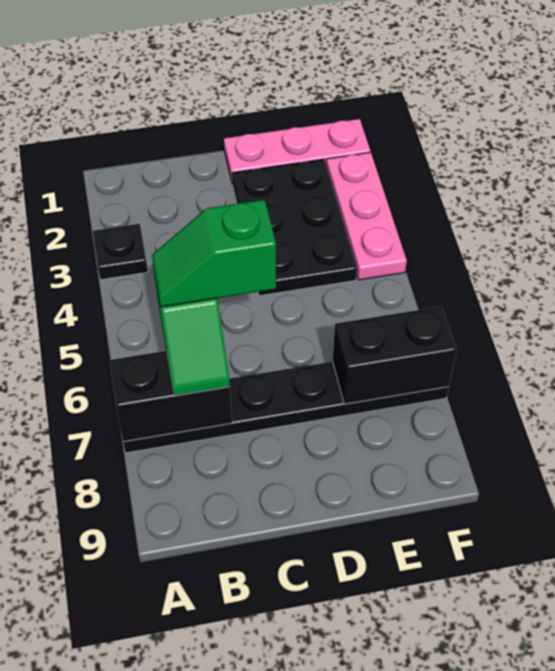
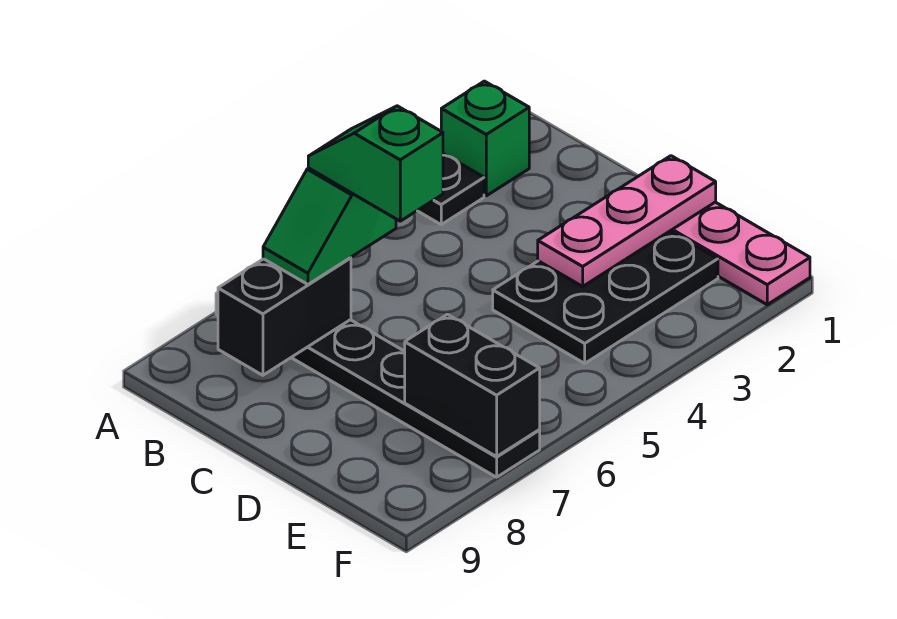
none -> green brick A2 level 1
black brick A7:B7 level 2 -> black brick B7:B8 level 2
pink plate F2:F4 level 1 -> pink plate D1:D3 level 2

